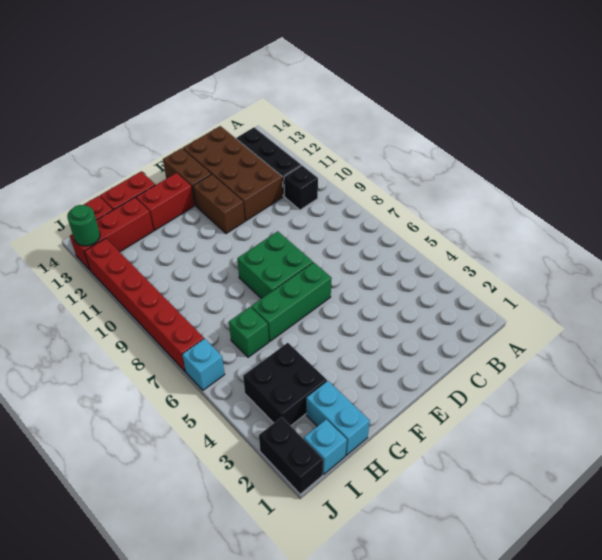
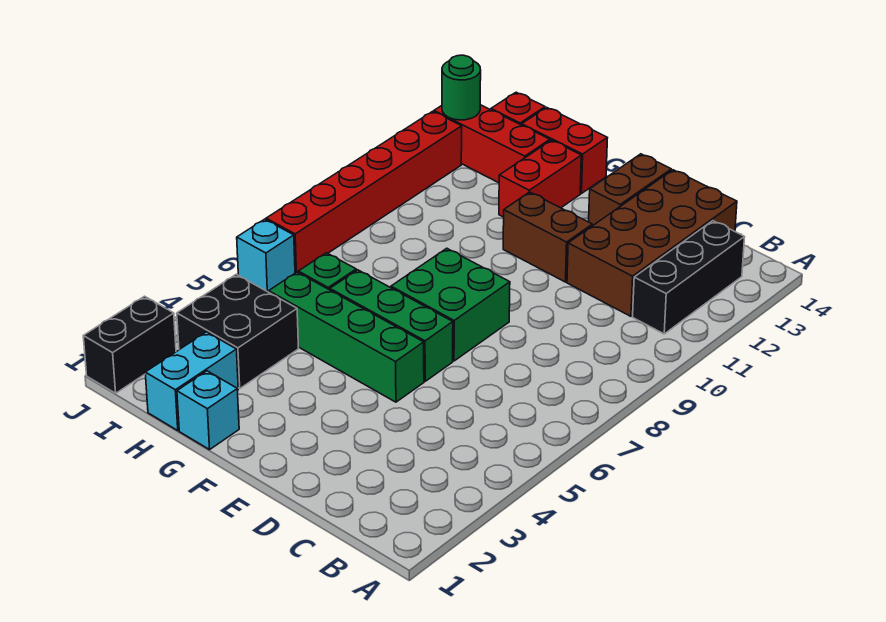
black brick B10 level 1 -> none
none -> green brick E5:H5 level 1
brown brick E11:E12 level 1 -> brown brick E11:F11 level 1
red brick F13:G13 level 1 -> red brick G12:G13 level 1
cyan brick I1 level 1 -> cyan brick G1 level 1

